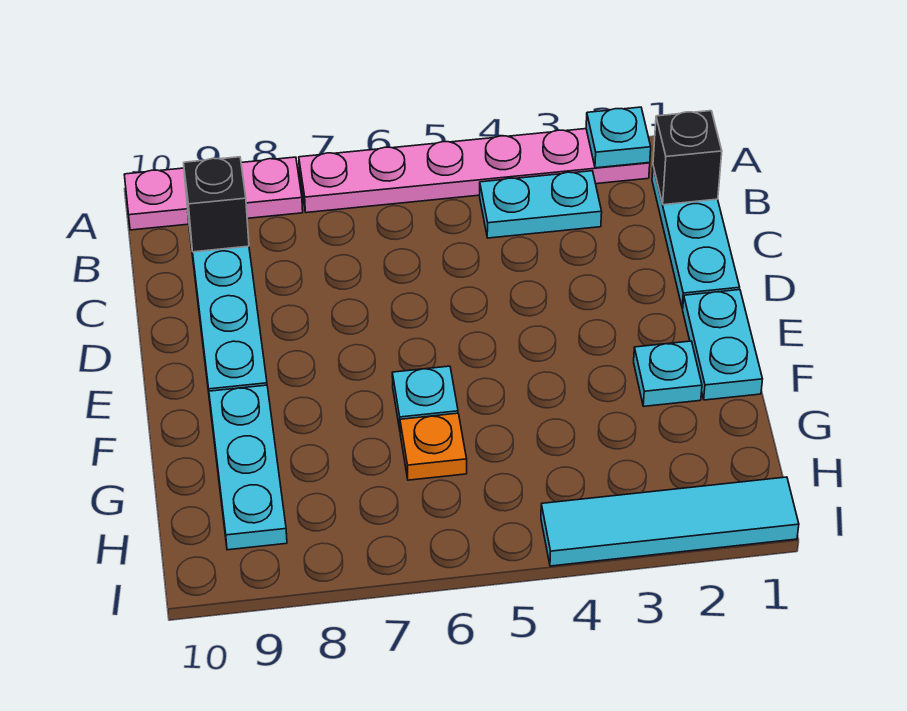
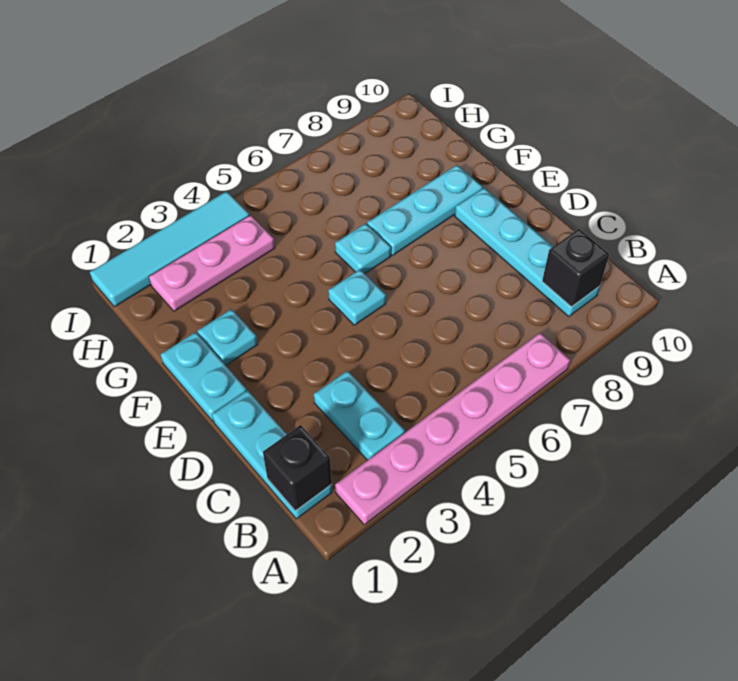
cyan plate A2 level 2 -> cyan plate E5 level 1
pink plate A8:A10 level 1 -> pink plate H2:H4 level 1
cyan plate B3:B4 level 1 -> cyan plate B3:C3 level 1
cyan plate F9:H9 level 1 -> cyan plate F7:F9 level 1
orange plate G6 level 1 -> none

